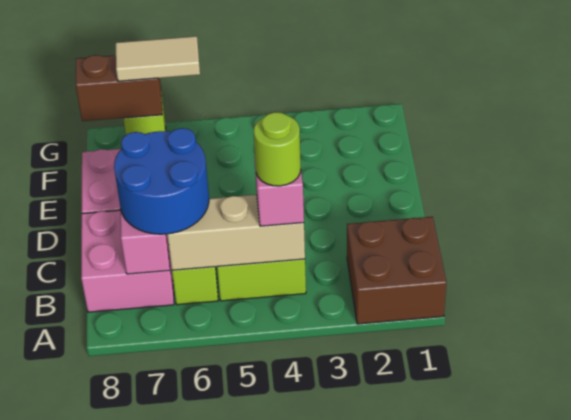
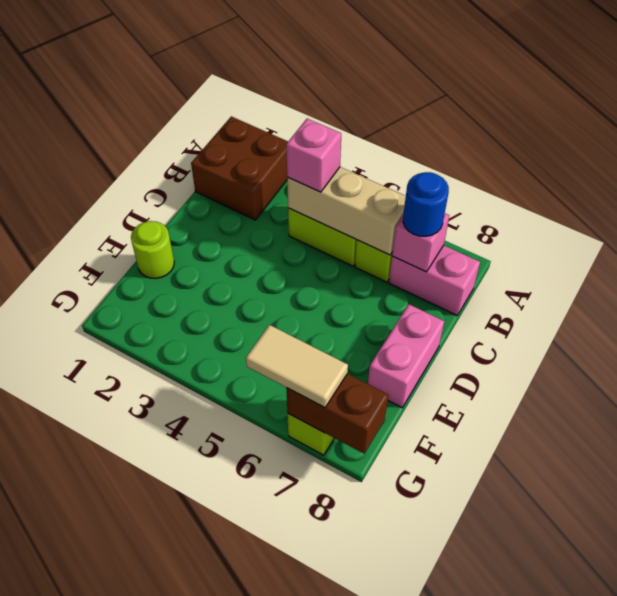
lime round brick B4 level 4 -> lime round brick E1 level 1
blue round brick B6:C7 level 3 -> blue round brick B7 level 3
pink brick B7:C8 level 1 -> pink brick B7:B8 level 1

